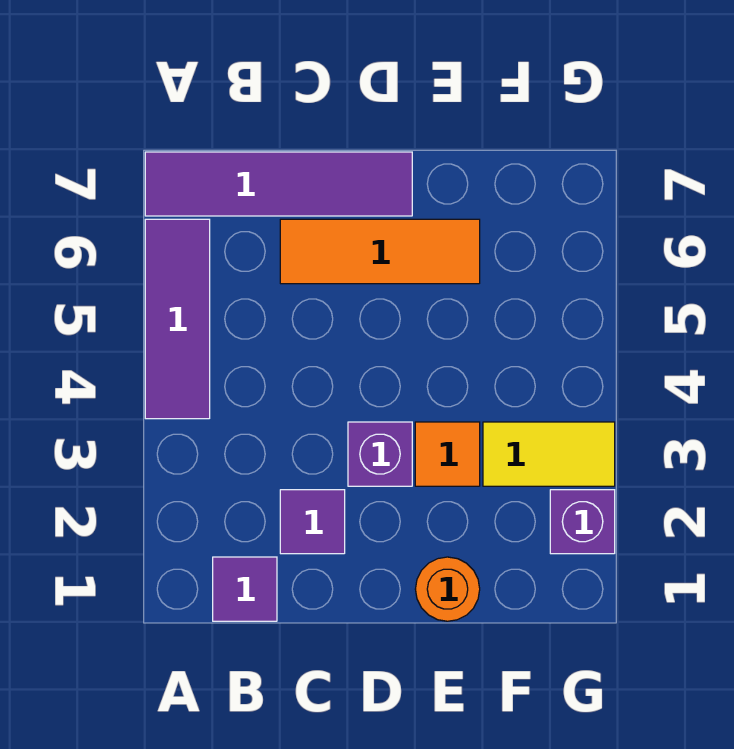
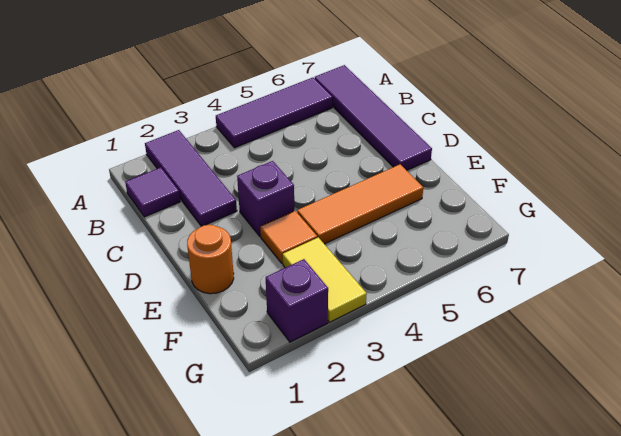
purple tile C2 level 1 -> purple tile A2:C2 level 1
orange tile C6:E6 level 1 -> orange tile E4:E6 level 1

